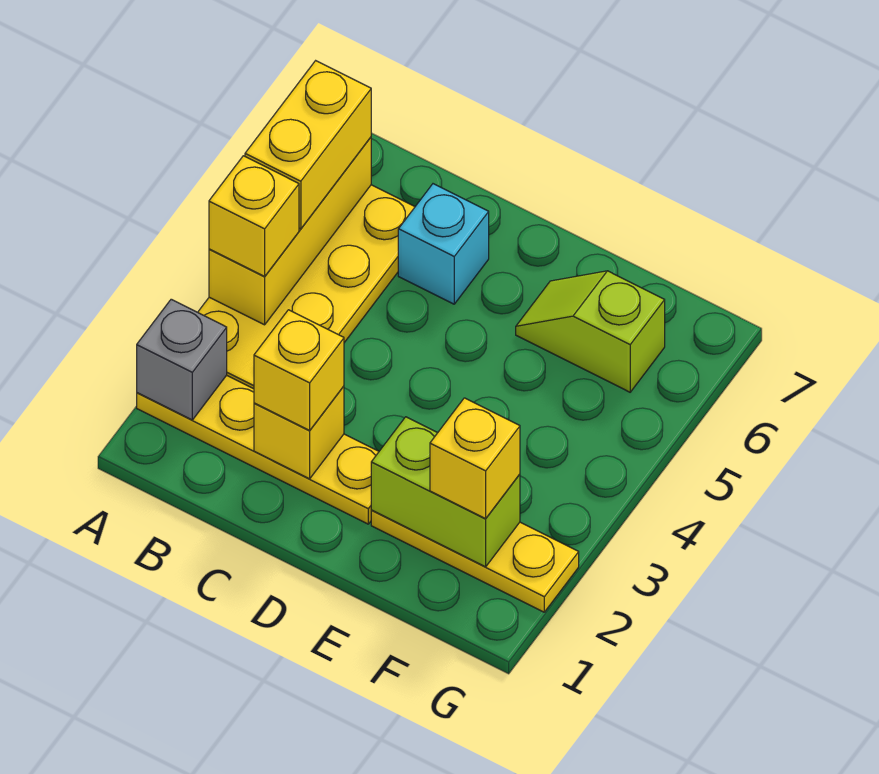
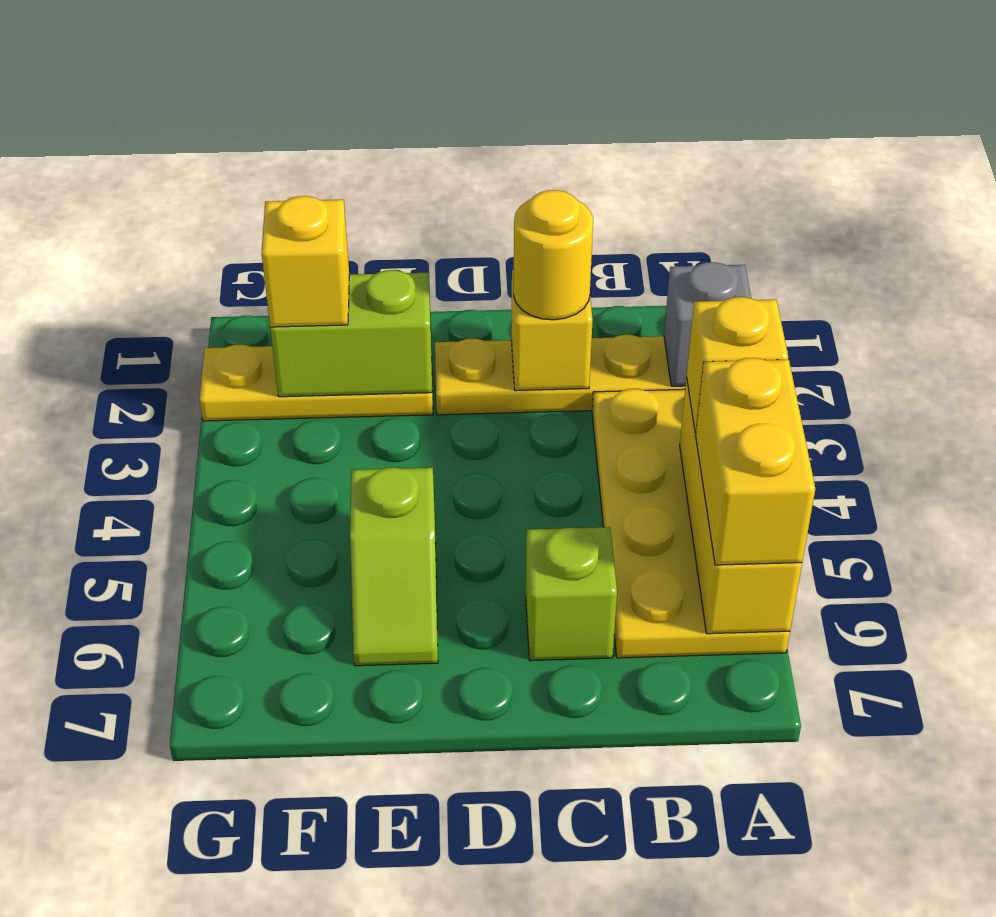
yellow brick C2 level 3 -> yellow round brick C2 level 3
cyan brick C6 level 1 -> lime brick C6 level 1
lime slope E6:F6 level 1 top F -> lime slope E5:E6 level 1 top 5

